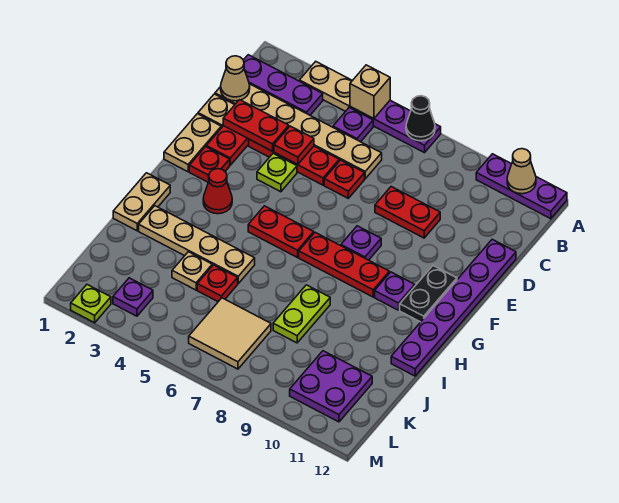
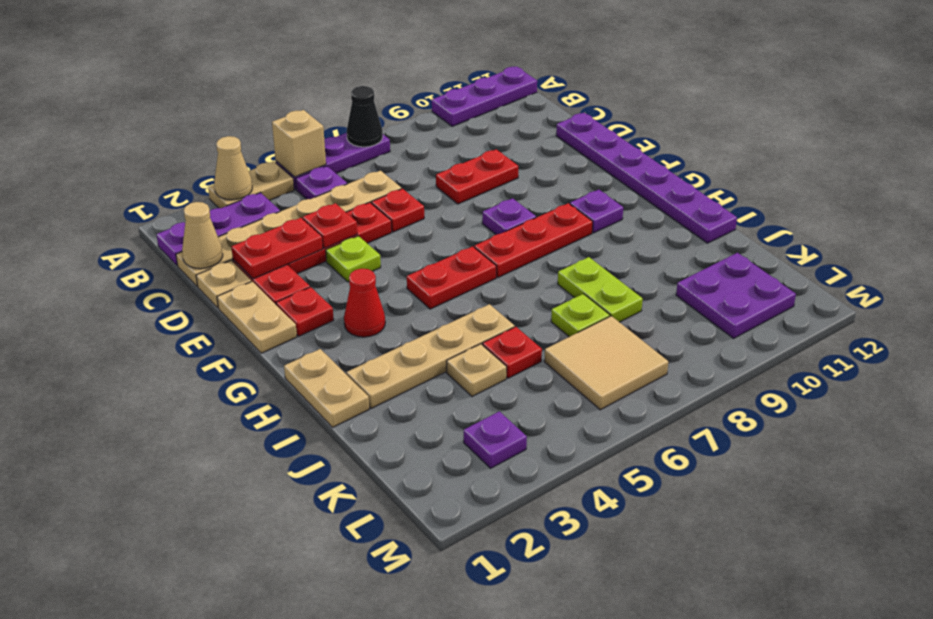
tan cone A11 level 2 -> tan cone A3 level 2
black plate F11:G11 level 1 -> none
lime plate M2 level 1 -> lime plate J7 level 1

